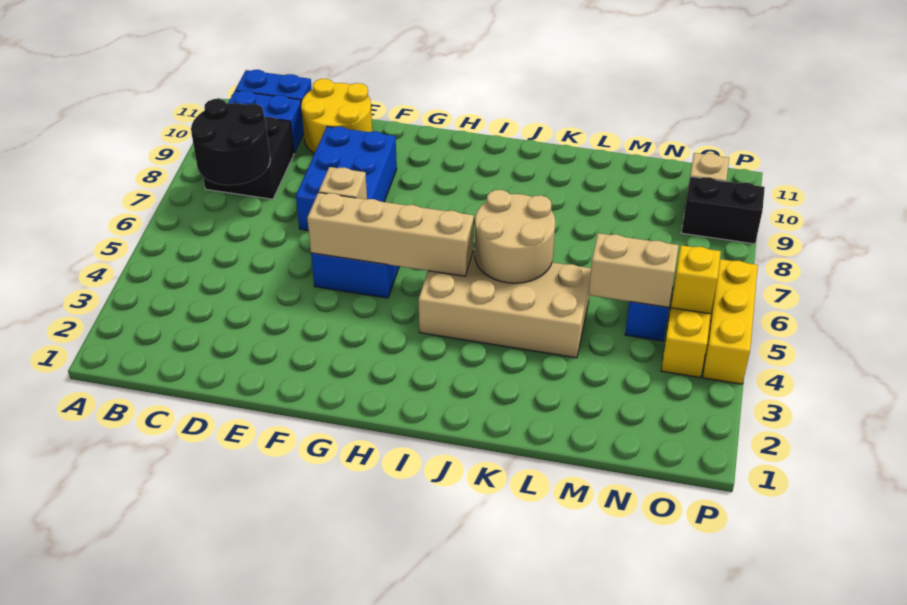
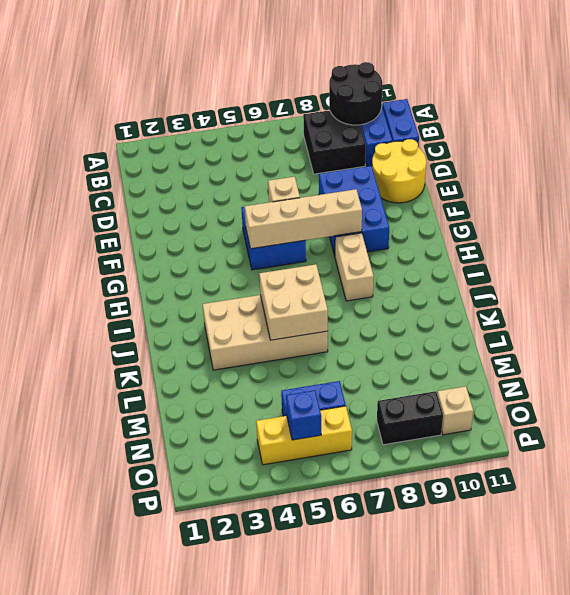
black round brick B7:C8 level 2 -> black round brick A9:B10 level 2
blue brick E7:F9 level 1 -> blue brick E8:G9 level 1
tan brick F5:I5 level 2 -> tan brick G5:G8 level 2
tan brick I4:L5 level 1 -> tan brick J3:K6 level 1
tan round brick J5:K6 level 2 -> tan brick J5:K6 level 2
tan brick M5:N5 level 2 -> tan brick H8:I8 level 1
yellow brick O5 level 2 -> blue brick O5 level 2
black brick O9:P9 level 1 -> black brick O8:O9 level 1
yellow brick P4:P6 level 1 -> none

